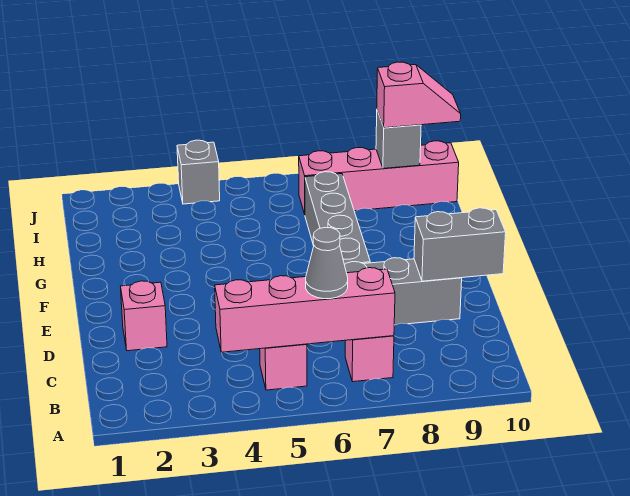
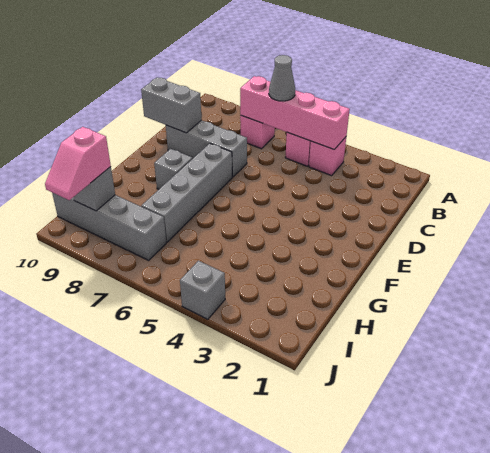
pink brick D2 level 1 -> pink brick B4 level 1
none -> grey brick F8 level 1
pink brick I7:I10 level 1 -> grey brick I7:I10 level 1
pink slope I9:I10 level 3 top 9 -> pink slope I9:J9 level 3 top I

